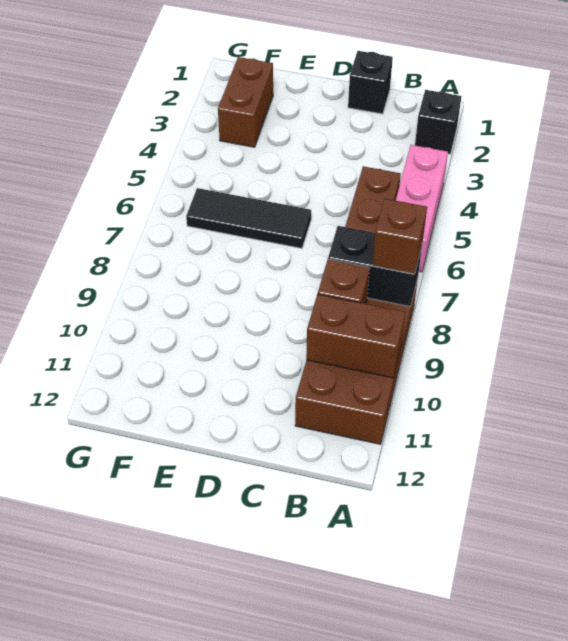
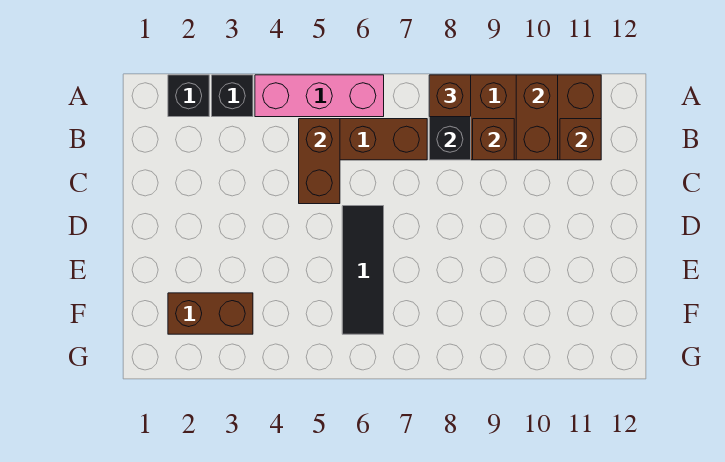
none -> brown brick B5:C5 level 2
none -> brown brick B11 level 2
black brick C1 level 1 -> black brick A3 level 1

